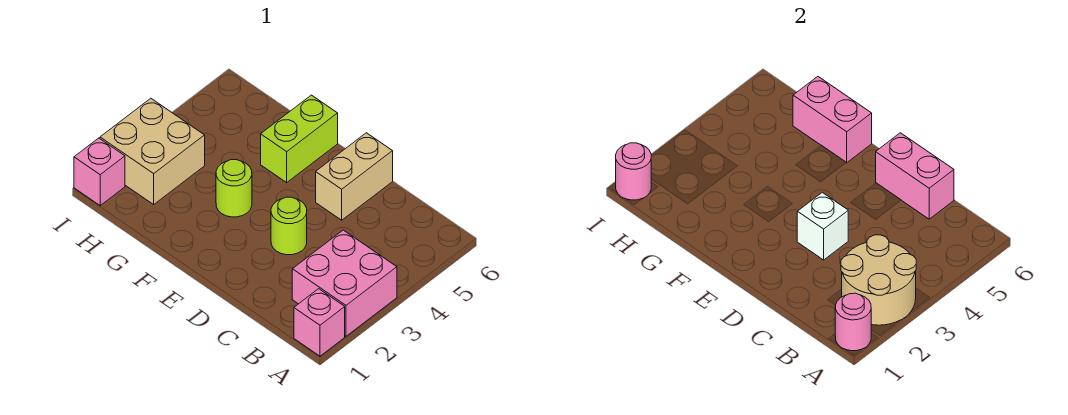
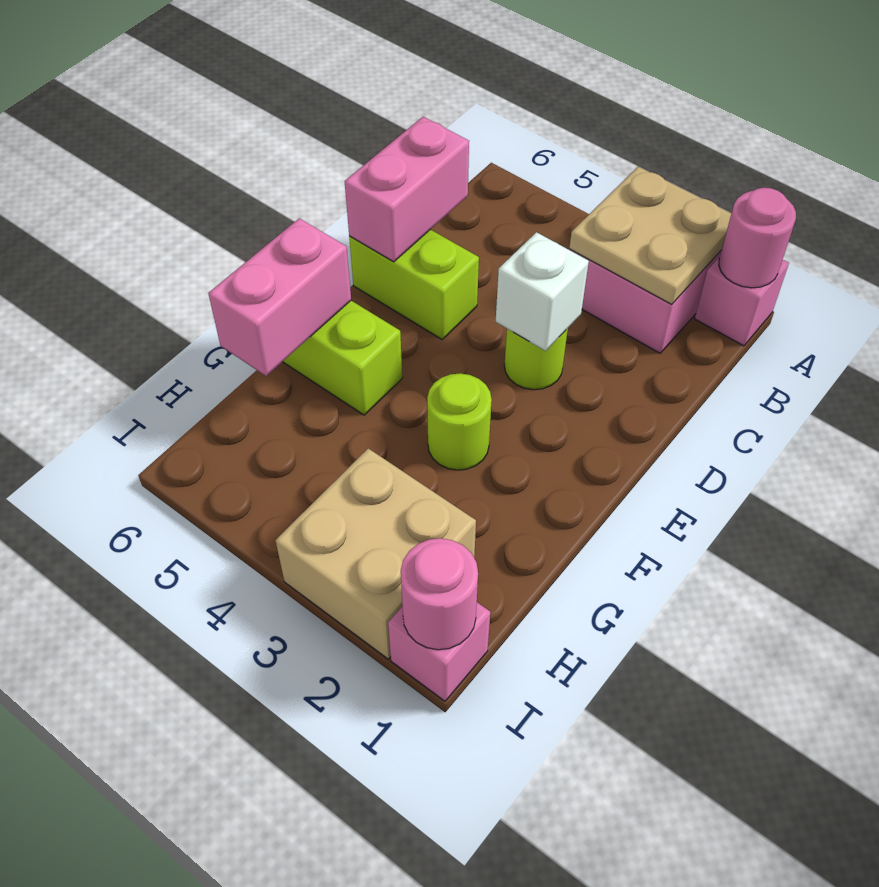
tan round brick A2:B3 level 2 -> tan plate A2:B3 level 2
tan brick D5:D6 level 1 -> lime brick D5:D6 level 1

